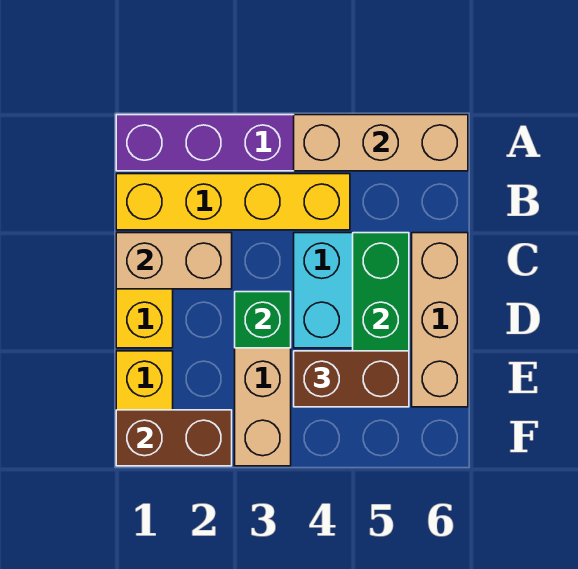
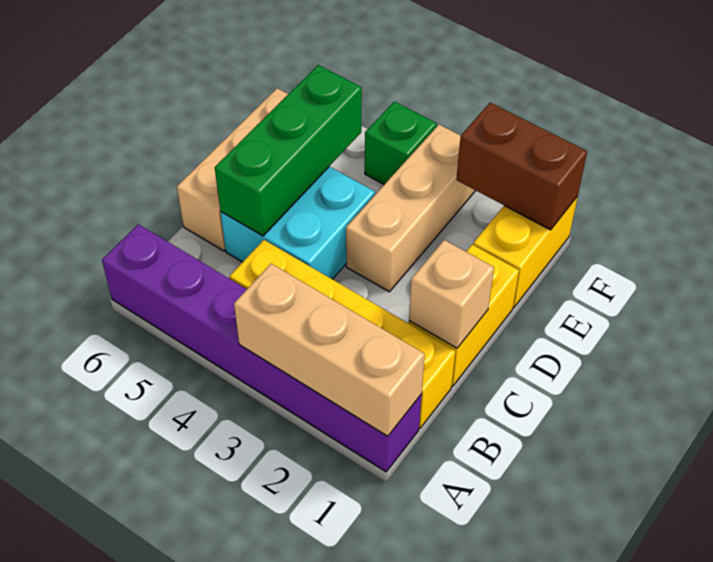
tan brick A4:A6 level 2 -> tan brick A1:A3 level 2
tan brick C1:C2 level 2 -> tan brick C1 level 2
green brick D3 level 2 -> green brick F4 level 1
brown brick E4:E5 level 3 -> none

